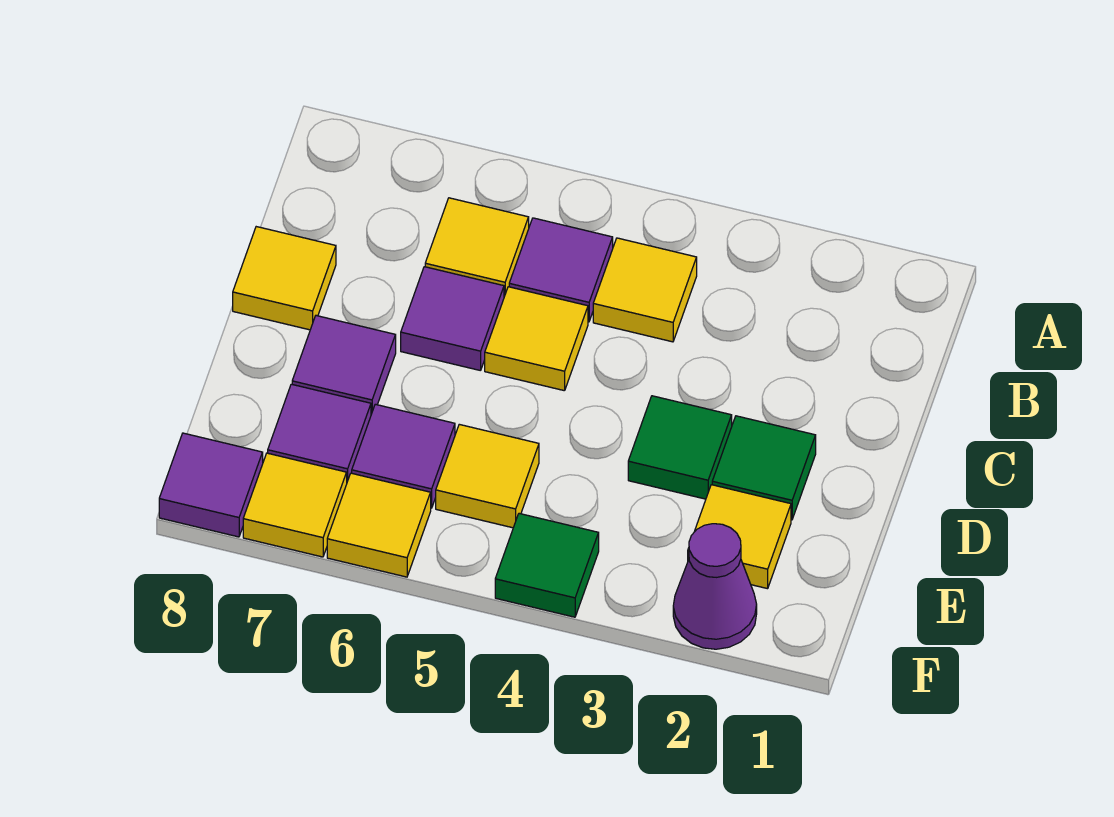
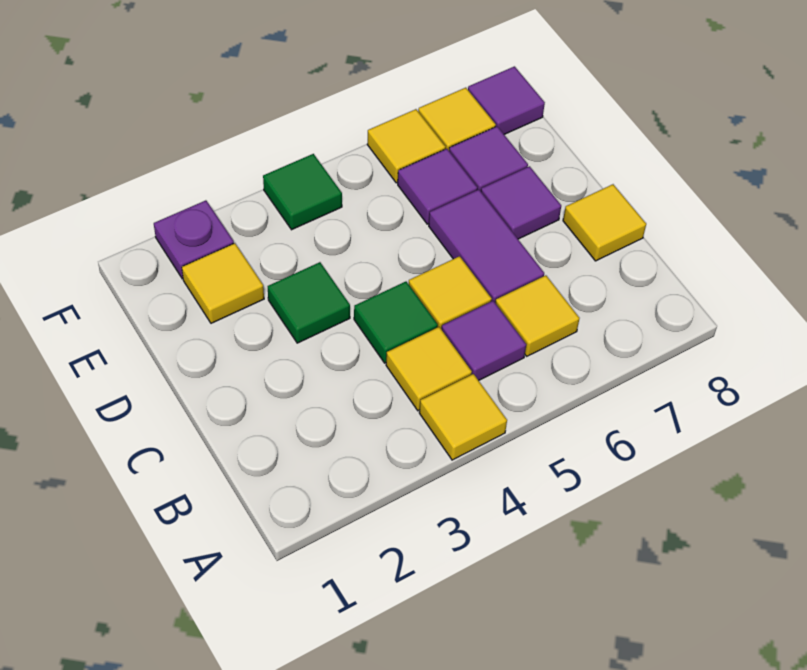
purple tile C6 level 1 -> purple tile C6:D6 level 1
green tile D2 level 1 -> green tile C4 level 1
yellow tile E5 level 1 -> yellow tile A4 level 1
purple cone F2 level 1 -> purple plate F2 level 1

